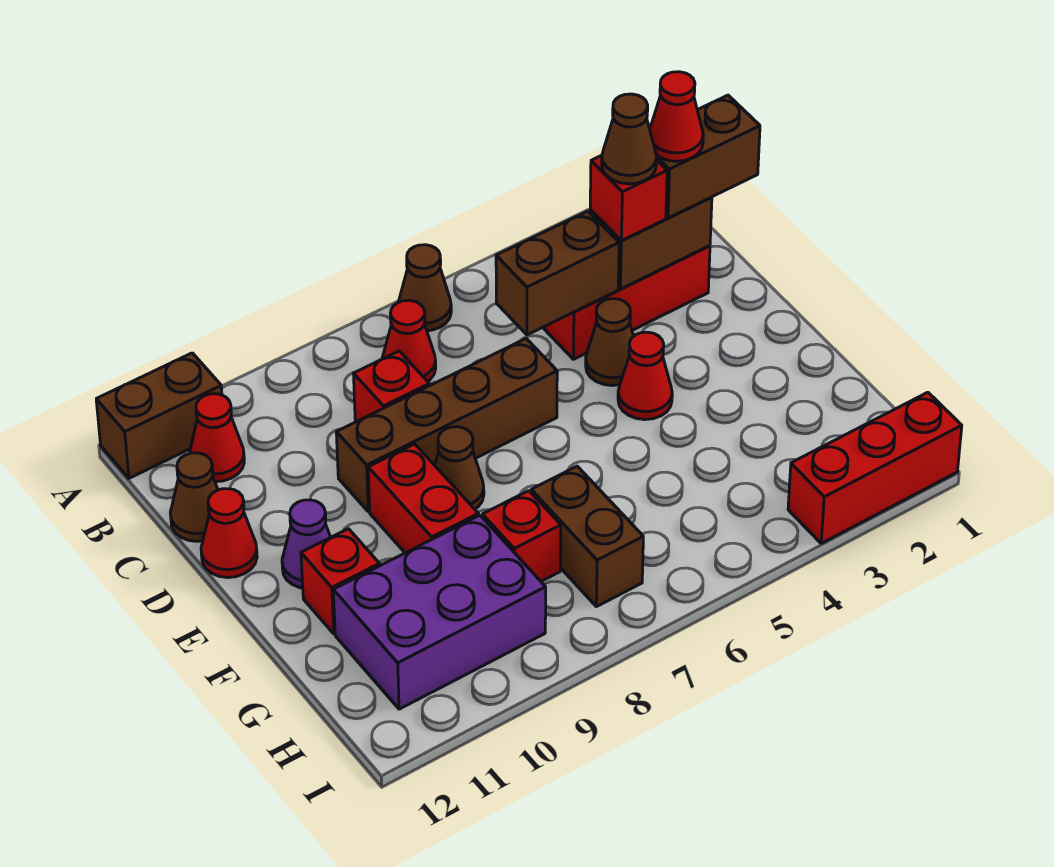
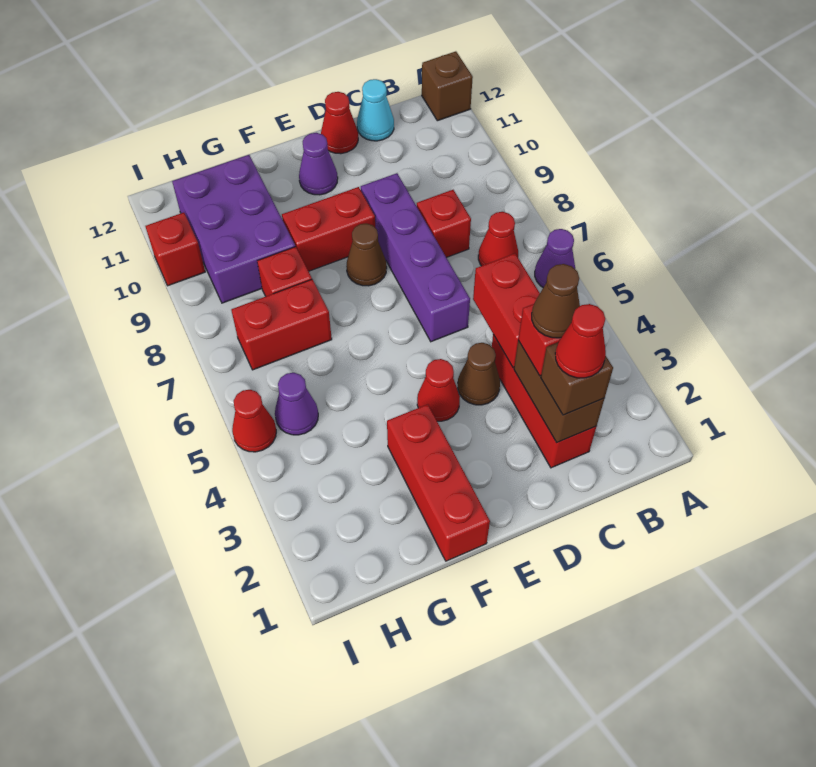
brown cone A6 level 1 -> purple cone A6 level 1
brown brick A11:A12 level 1 -> brown brick A12 level 1
red cone B11 level 1 -> red cone I5 level 1
brown brick C1:C2 level 3 -> brown brick C2 level 3
brown brick C4:C5 level 2 -> red brick C4:C5 level 2
brown cone C12 level 1 -> cyan cone C12 level 1
brown brick D6:D9 level 1 -> purple brick D6:D9 level 1
red brick F11 level 1 -> red brick I10 level 1
brown brick G7:H7 level 1 -> red brick G7:H7 level 1
none -> purple cone H5 level 1
red brick I1:I3 level 1 -> red brick F1:F3 level 1

